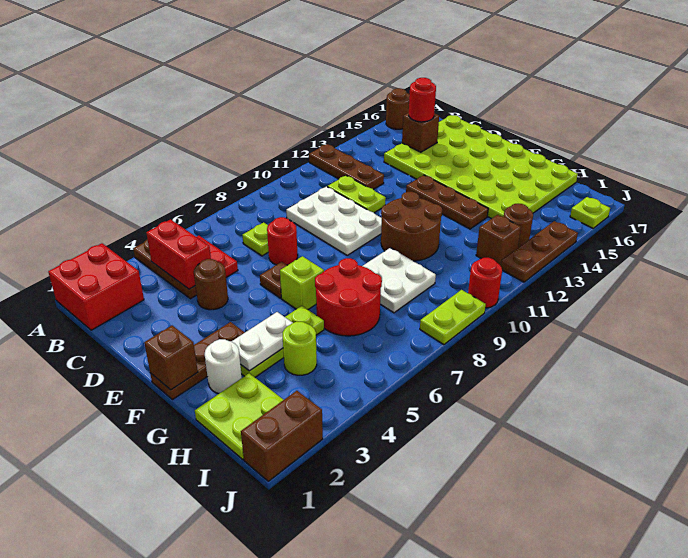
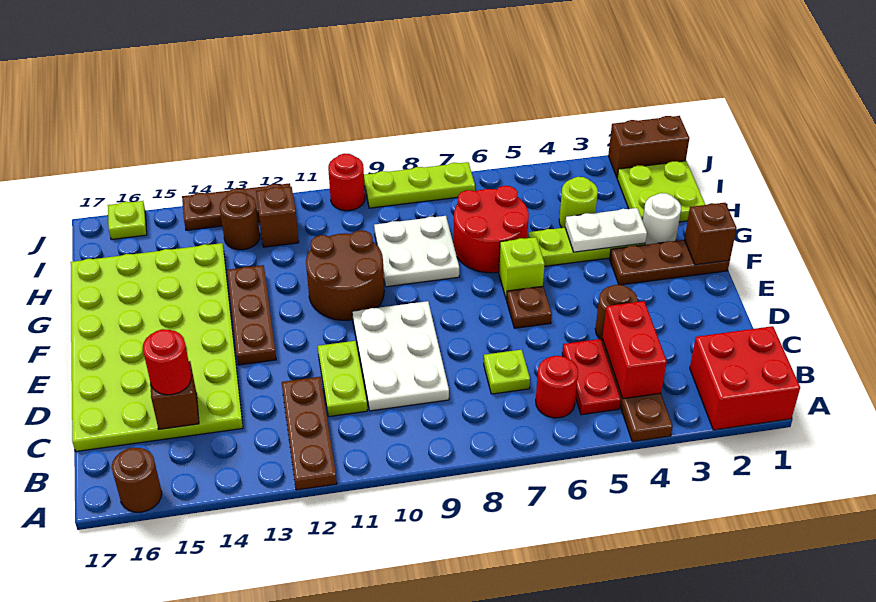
red round brick D7 level 1 -> red round brick B6 level 1
lime plate J8:J9 level 1 -> lime plate J7:J9 level 1

